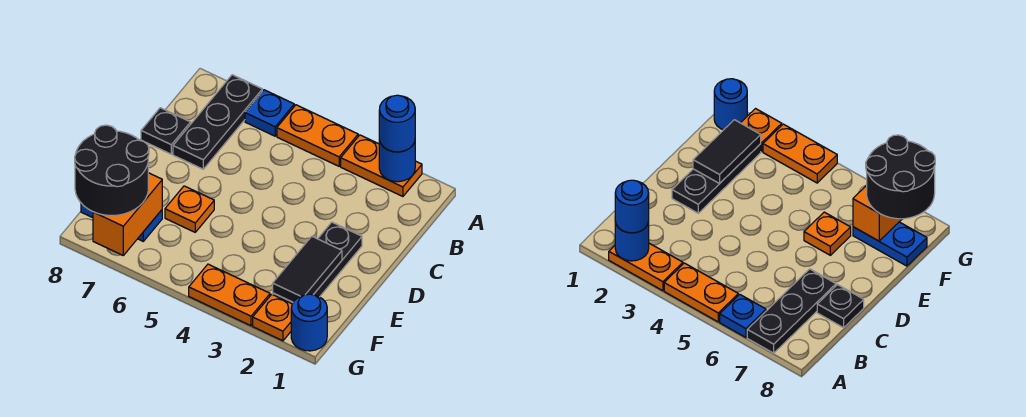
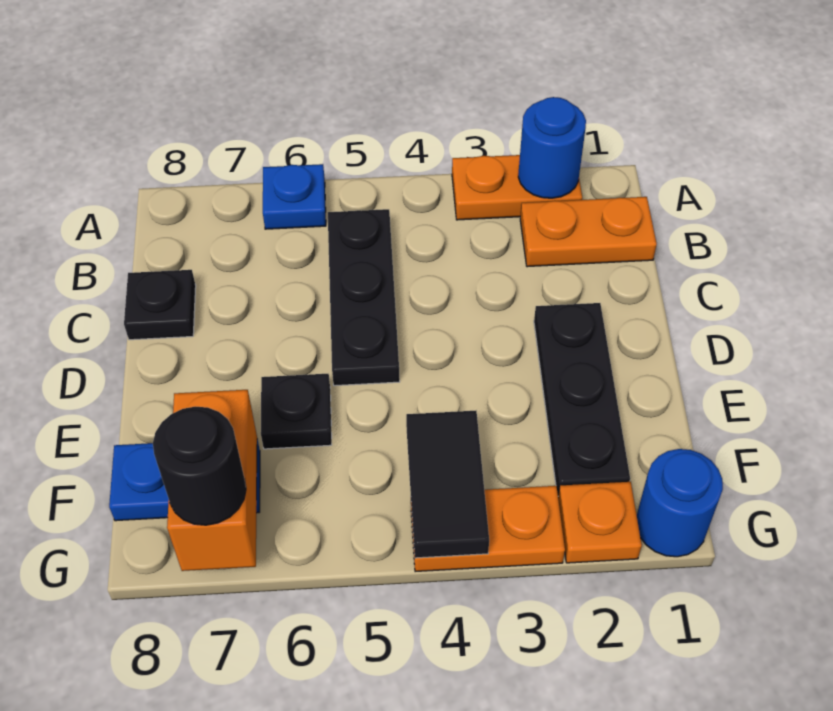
blue round brick A2 level 3 -> none
orange plate A4:A5 level 1 -> orange plate B1:B2 level 1
black plate A7:C7 level 1 -> black plate B5:D5 level 1
black tile E2:F2 level 2 -> black tile F4:G4 level 2
orange plate E6 level 1 -> black plate E6 level 1
black round brick F7:G8 level 3 -> black round brick G7 level 3

